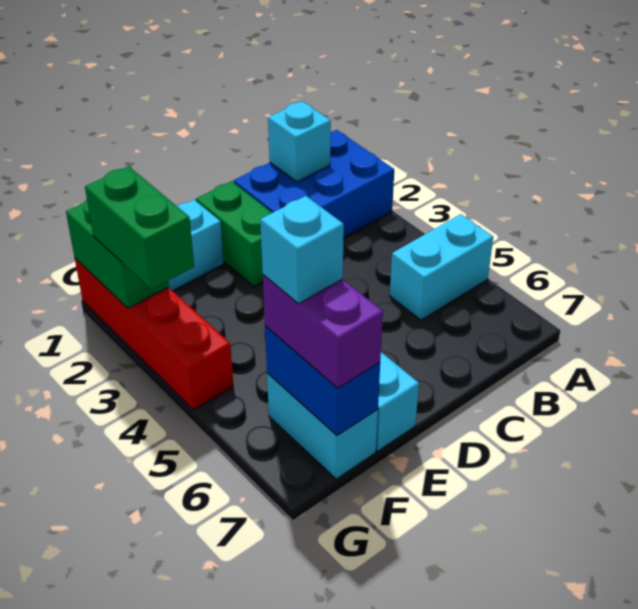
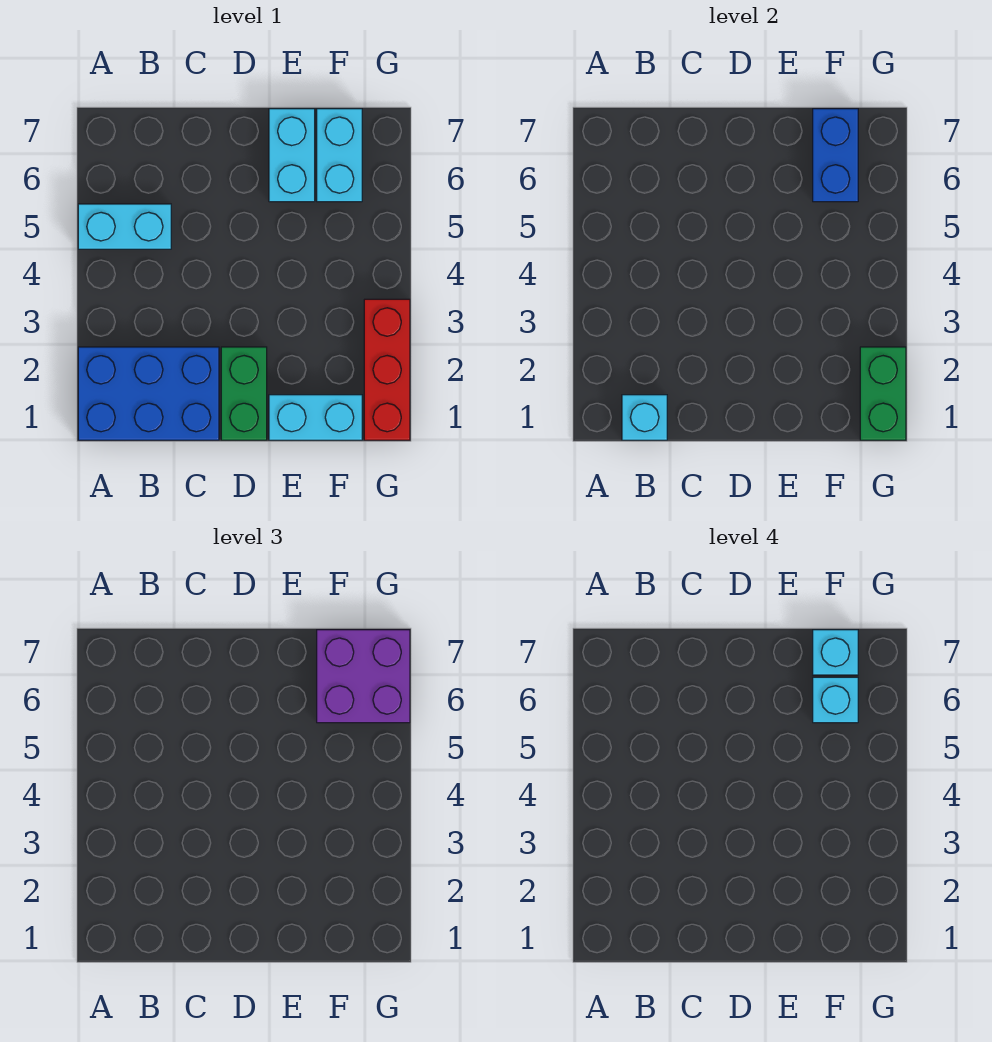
purple brick F6:F7 level 3 -> purple brick F6:G7 level 3
none -> cyan brick F7 level 4
red brick G1:G4 level 1 -> red brick G1:G3 level 1
green brick G2:G3 level 3 -> none

